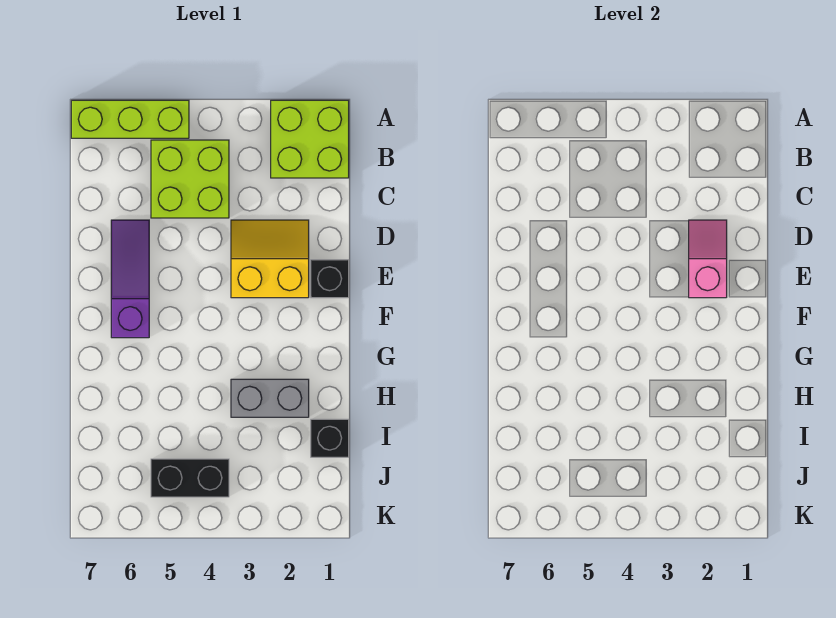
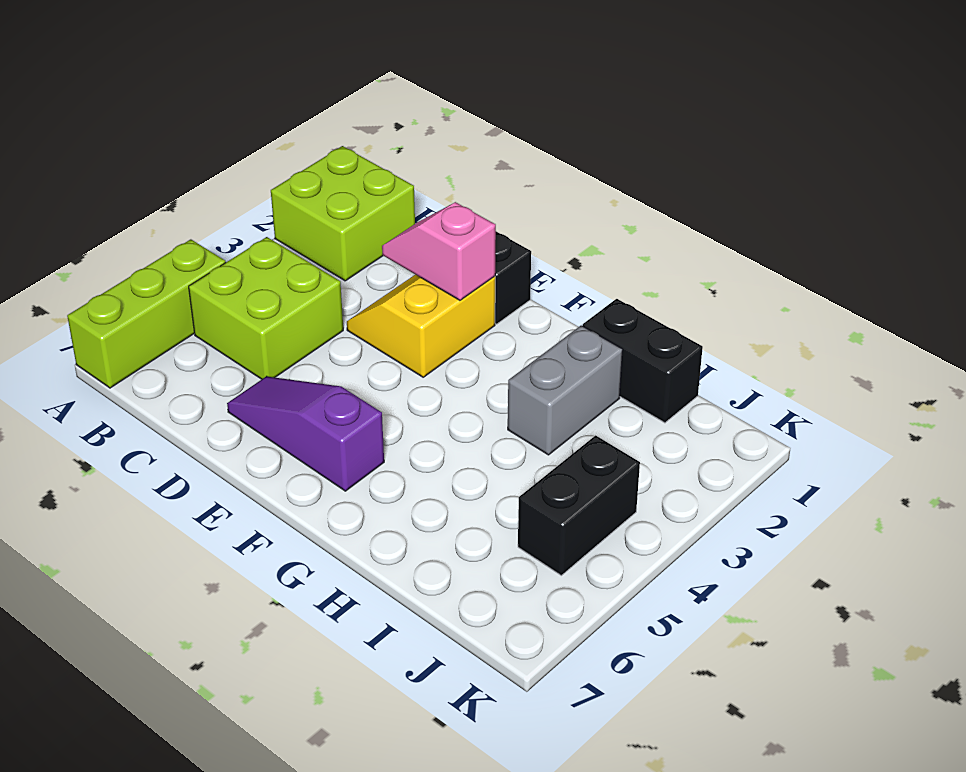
black brick I1 level 1 -> black brick H1:I1 level 1

